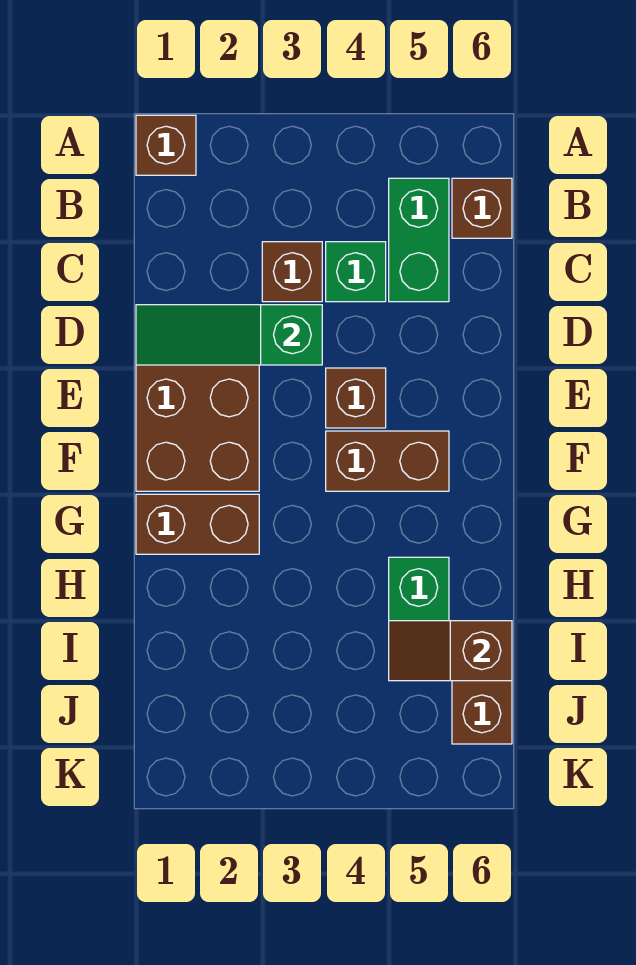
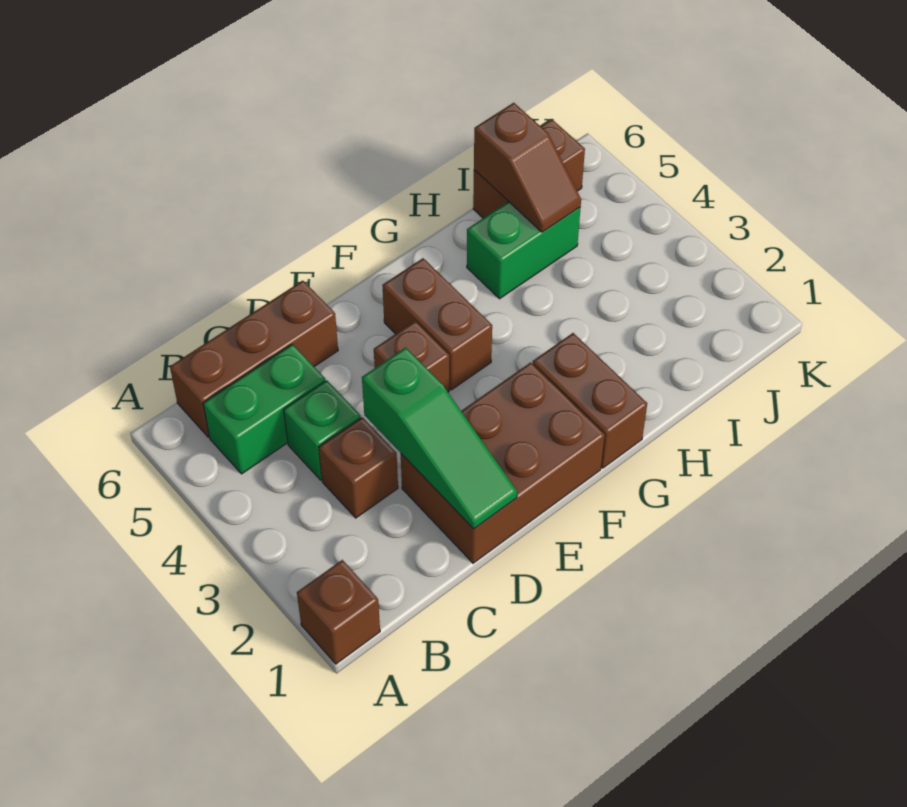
brown brick B6 level 1 -> brown brick B6:D6 level 1

